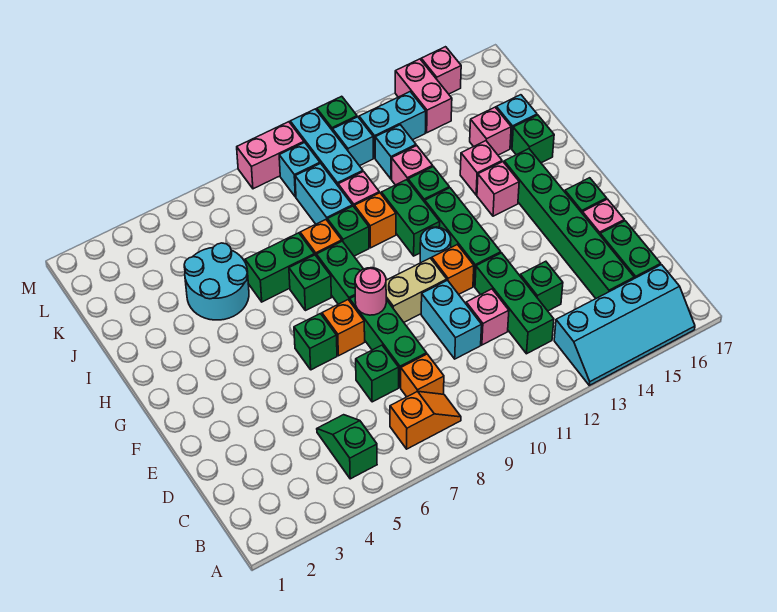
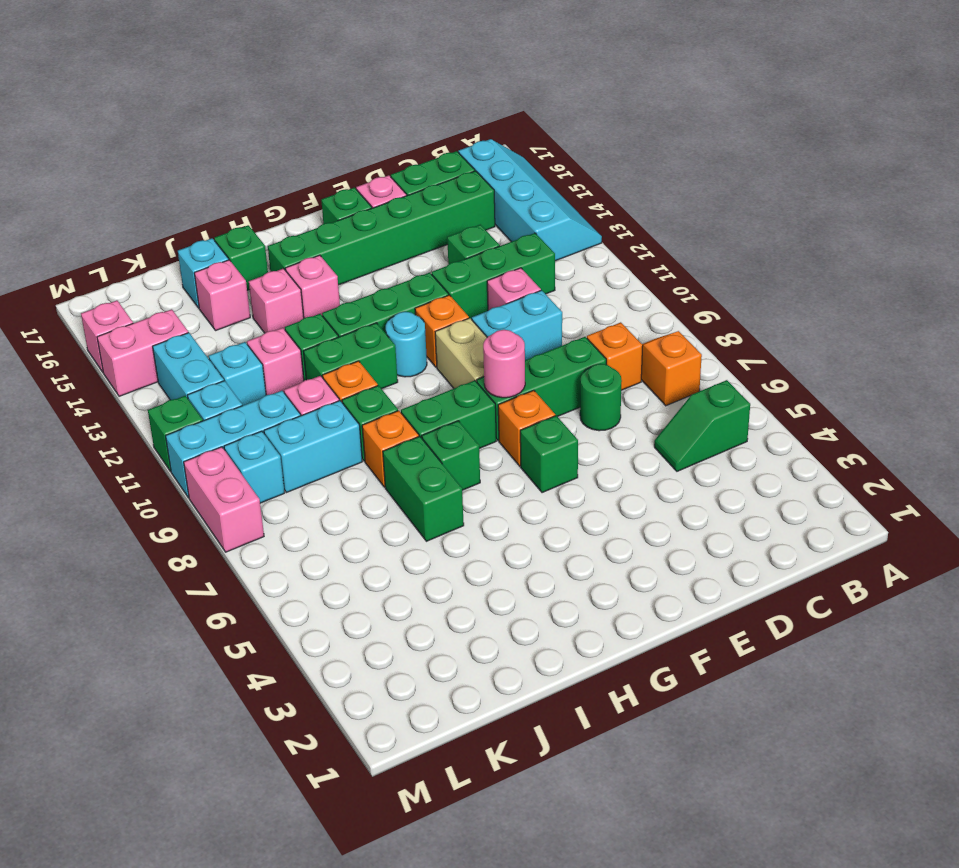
green brick D7 level 1 -> green round brick D7 level 1
cyan round brick I4:J5 level 1 -> none

